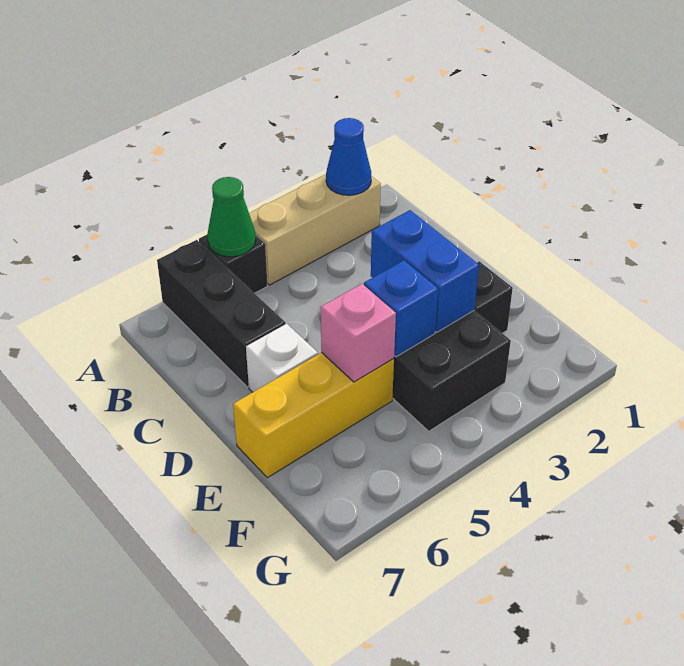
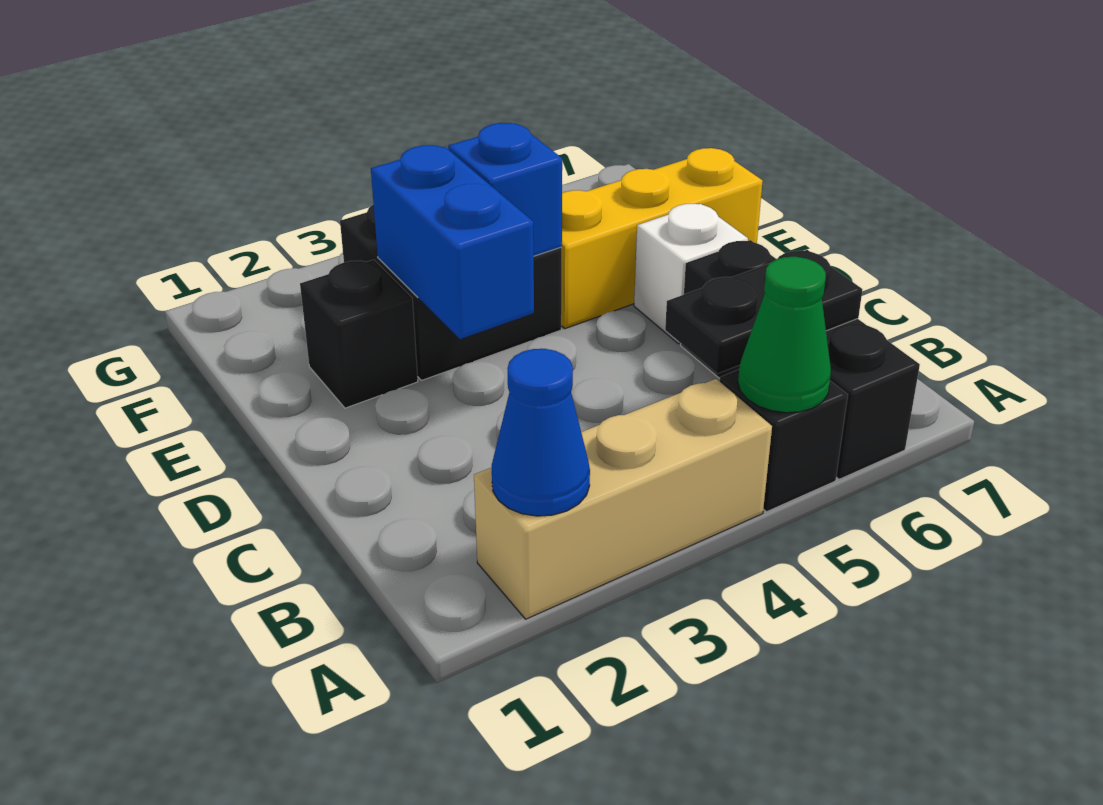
none -> black plate B5:B6 level 2
pink brick E5 level 2 -> none

